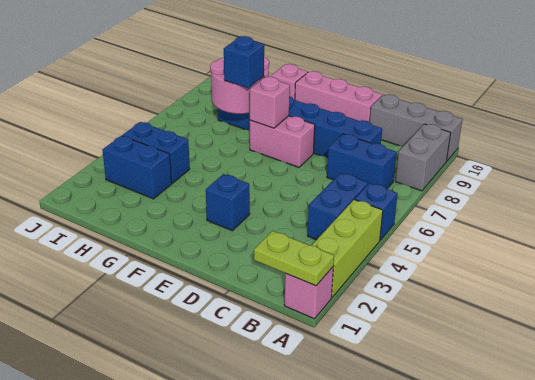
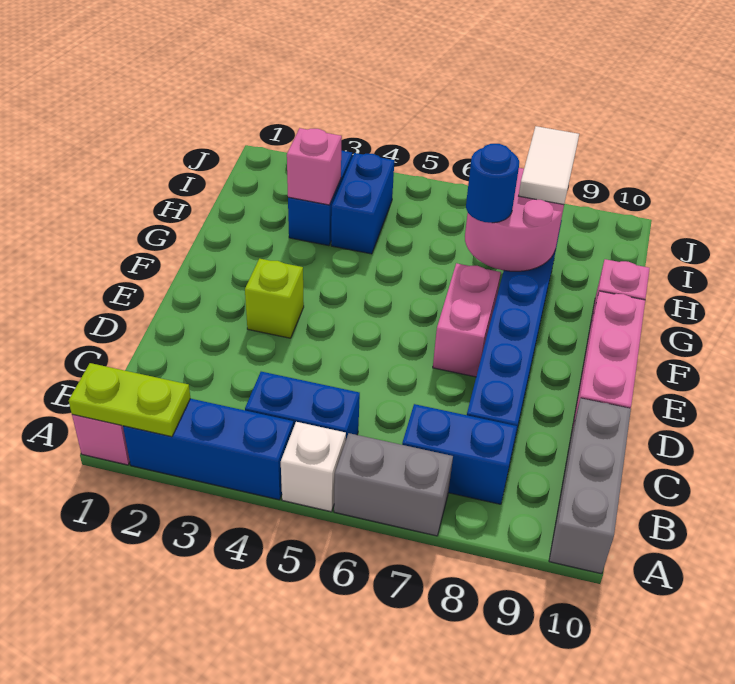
lime plate A1:B1 level 2 -> lime plate A1:A2 level 2
lime brick A2:A4 level 1 -> blue brick A2:A4 level 1
blue brick A5 level 1 -> white brick A5 level 1
grey brick A8:A9 level 1 -> grey brick A6:A7 level 1
blue brick B7:C7 level 1 -> blue brick B7:B8 level 1
blue brick E3 level 1 -> lime brick E3 level 1
pink brick F7 level 2 -> pink brick H3 level 2
blue brick G7 level 3 -> blue round brick G7 level 3
none -> white tile H8:I8 level 3

